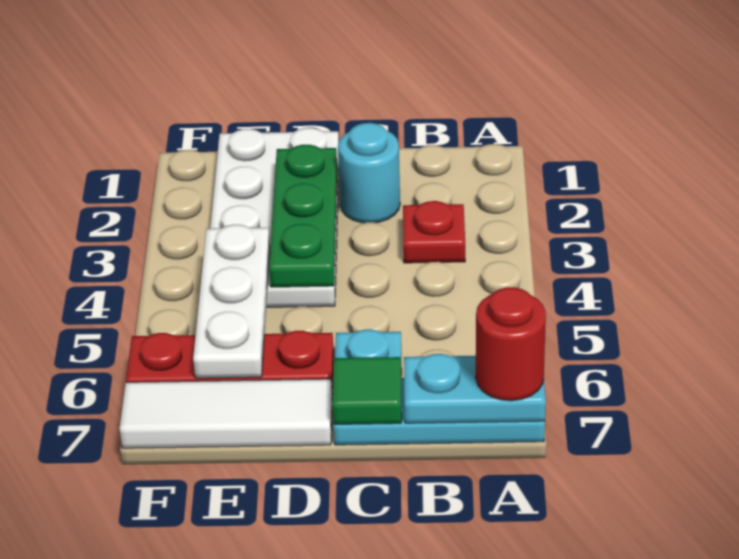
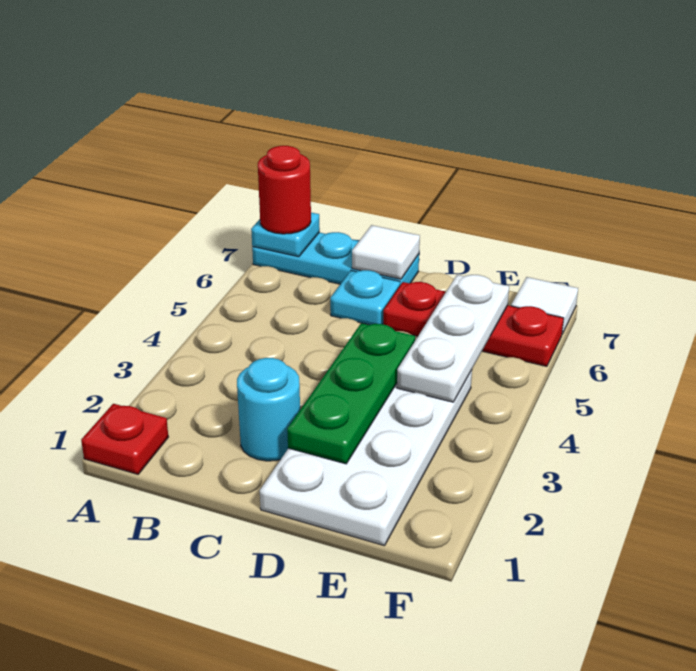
cyan plate A7:B7 level 2 -> cyan plate A7 level 2
red plate B3 level 1 -> red plate A1 level 1
green tile C7 level 2 -> white tile C7 level 2
white tile D7:F7 level 1 -> white tile F7 level 1

